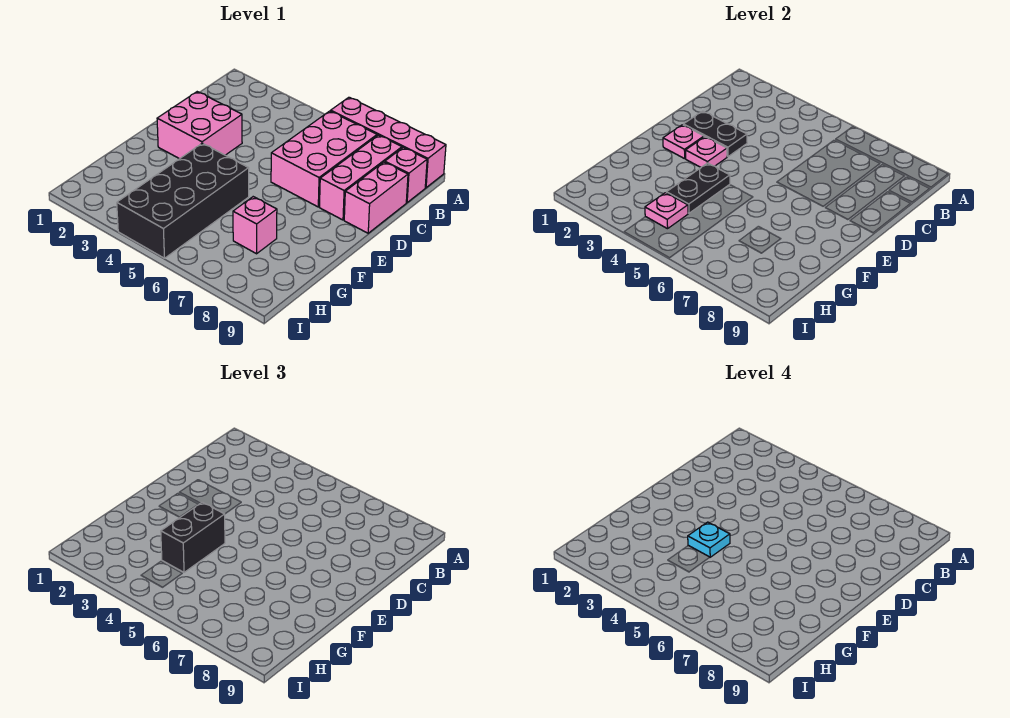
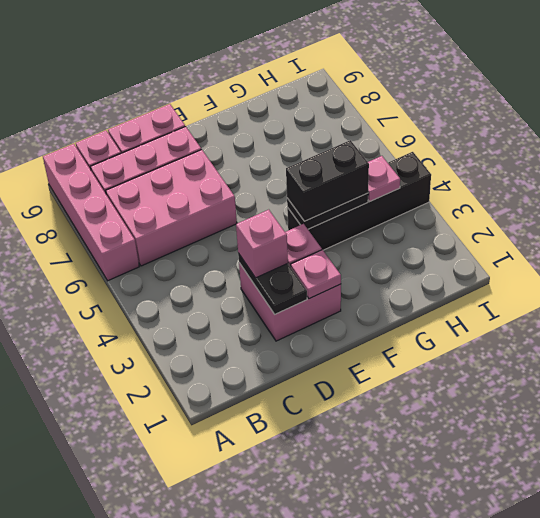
black brick F4:I5 level 1 -> black brick F4:I4 level 1
cyan plate F4 level 4 -> none
pink brick G7 level 1 -> pink brick D3 level 3

